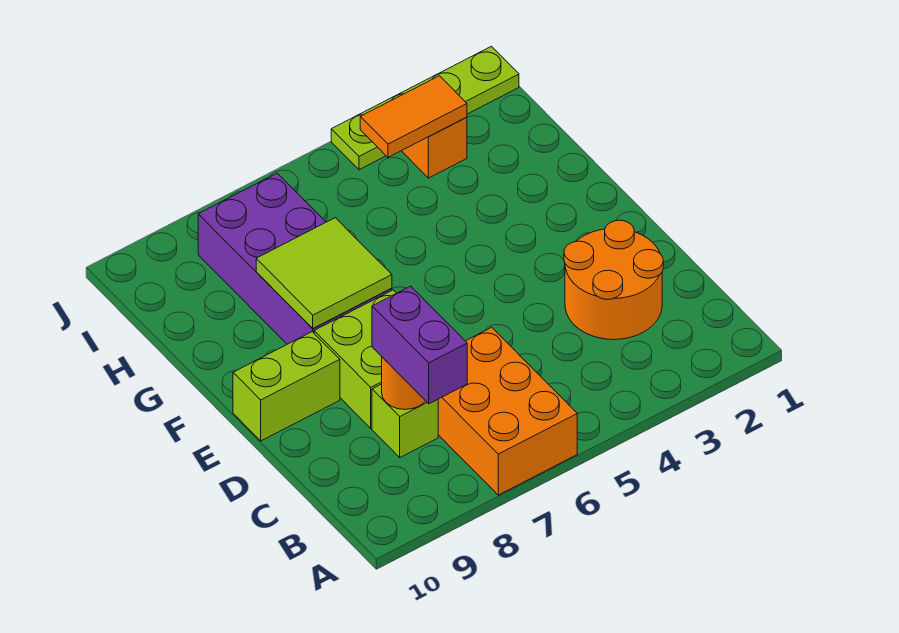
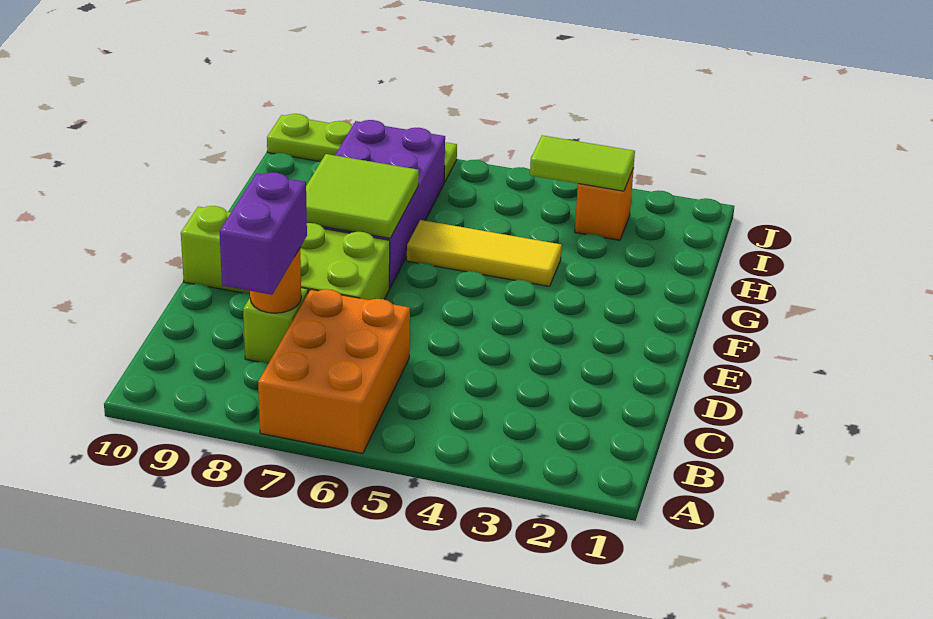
orange round brick C2:D3 level 1 -> none
none -> yellow tile G4:G6 level 1
orange tile I3:I4 level 2 -> lime tile I3:I4 level 2
lime plate J1:J4 level 1 -> lime plate J7:J10 level 1

